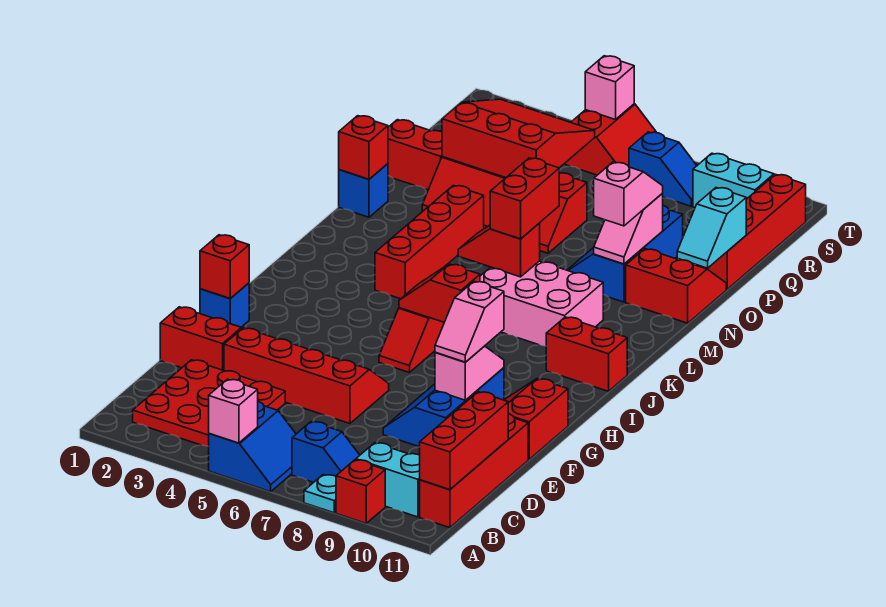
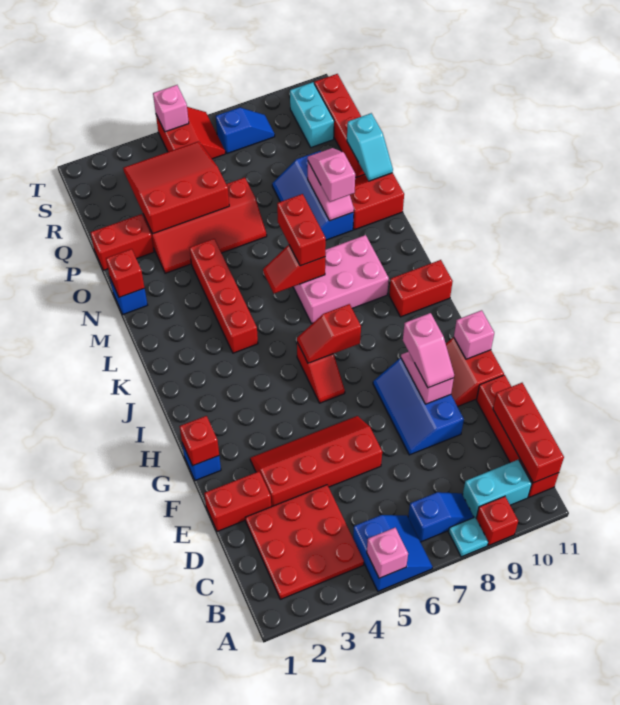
none -> pink brick G11 level 2
cyan brick S9:S10 level 1 -> cyan brick R10:S10 level 1

